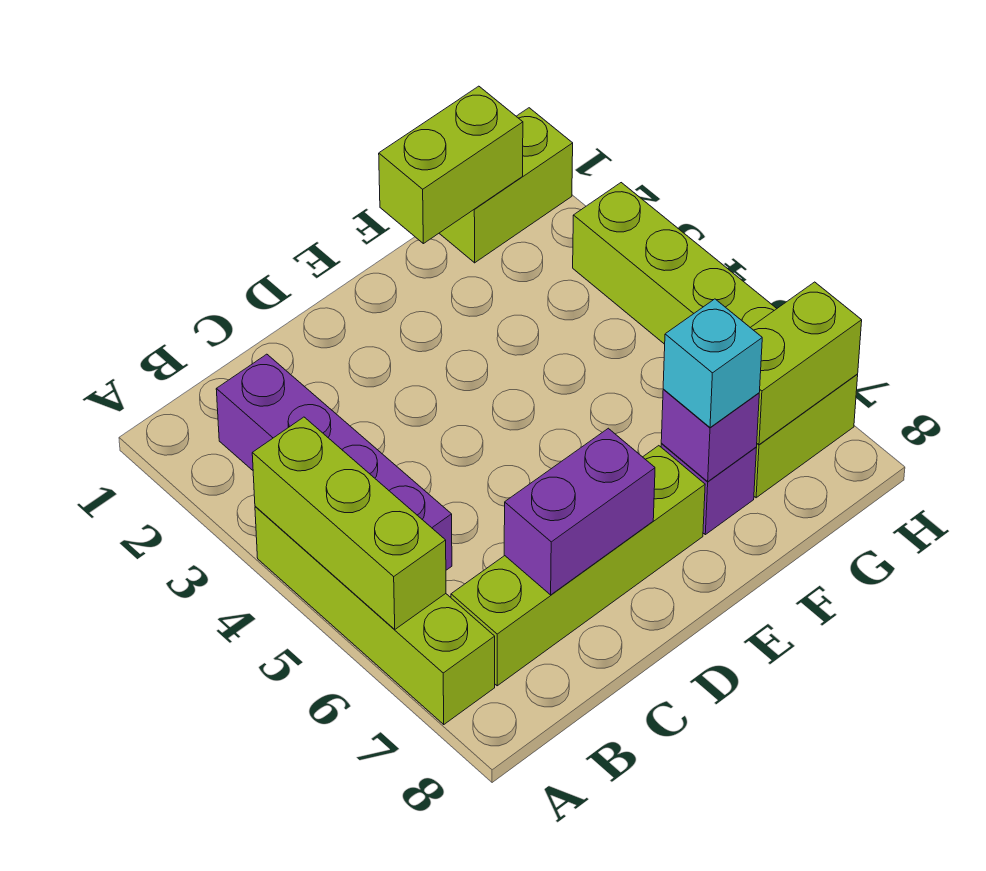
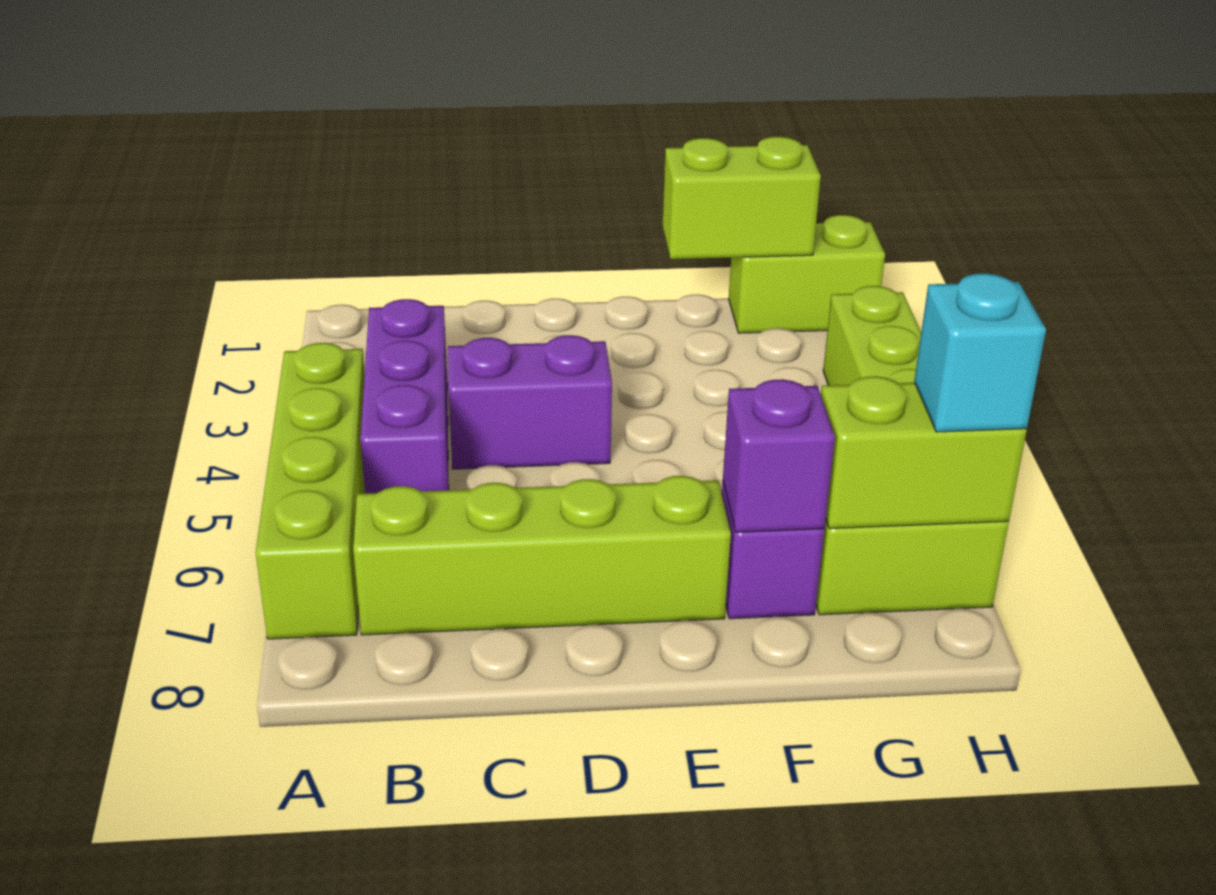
lime brick A4:A6 level 2 -> none
purple brick B2:B5 level 1 -> purple brick B3:B5 level 1
purple brick C7:D7 level 2 -> purple brick C4:D4 level 1
cyan brick F7 level 3 -> cyan brick H7 level 3

